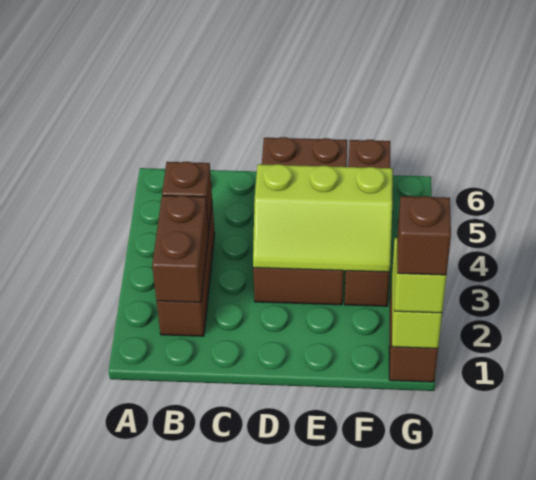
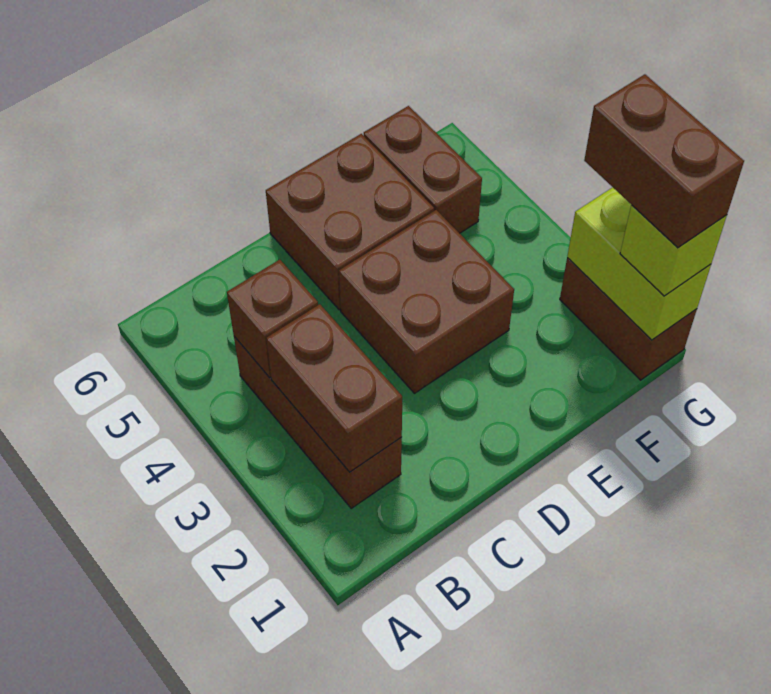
lime slope D3:F4 level 2 top 4 -> none
brown brick F3:F6 level 1 -> brown brick F5:F6 level 1
brown brick G1 level 4 -> brown brick G1:G2 level 4

